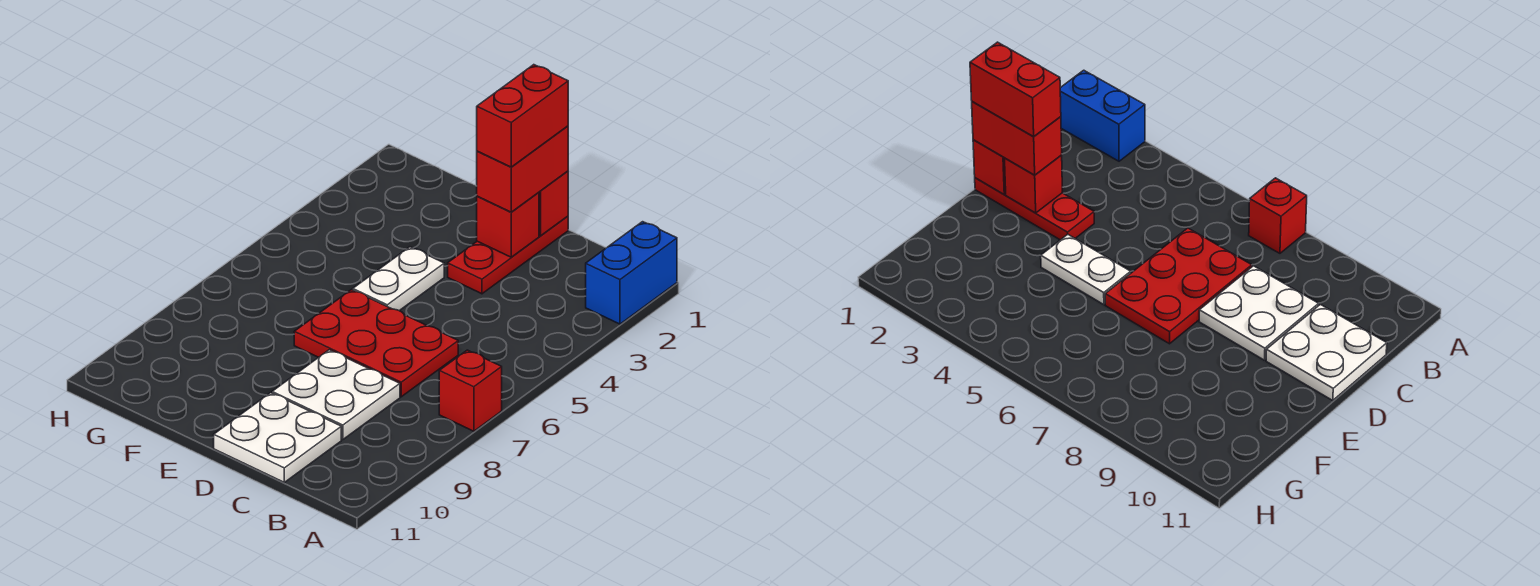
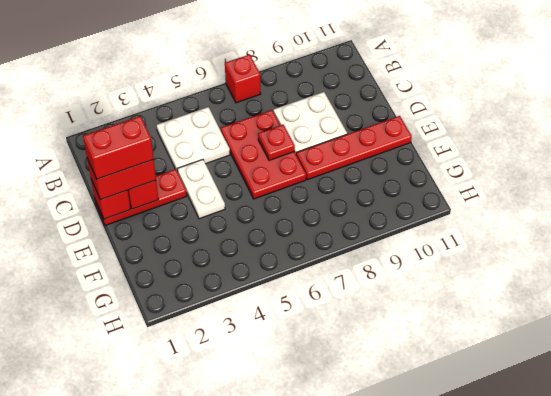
blue brick A1:A2 level 1 -> none
white plate C10:D11 level 1 -> white plate B4:C5 level 1
none -> red plate D7 level 2
white plate E4:E5 level 1 -> white plate D4:E4 level 1
none -> red plate E8:E11 level 1

